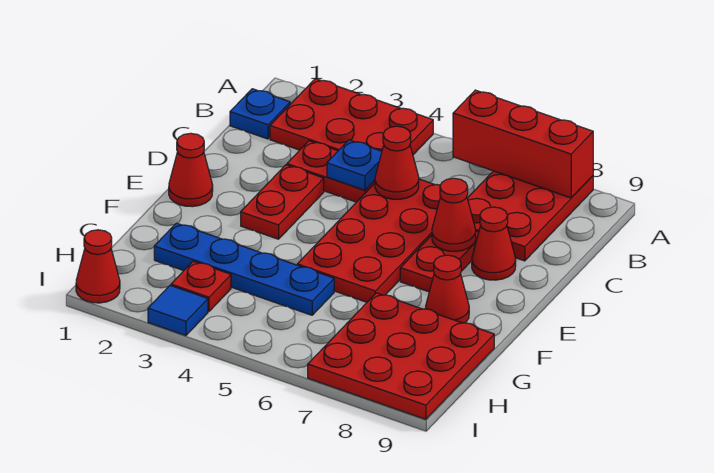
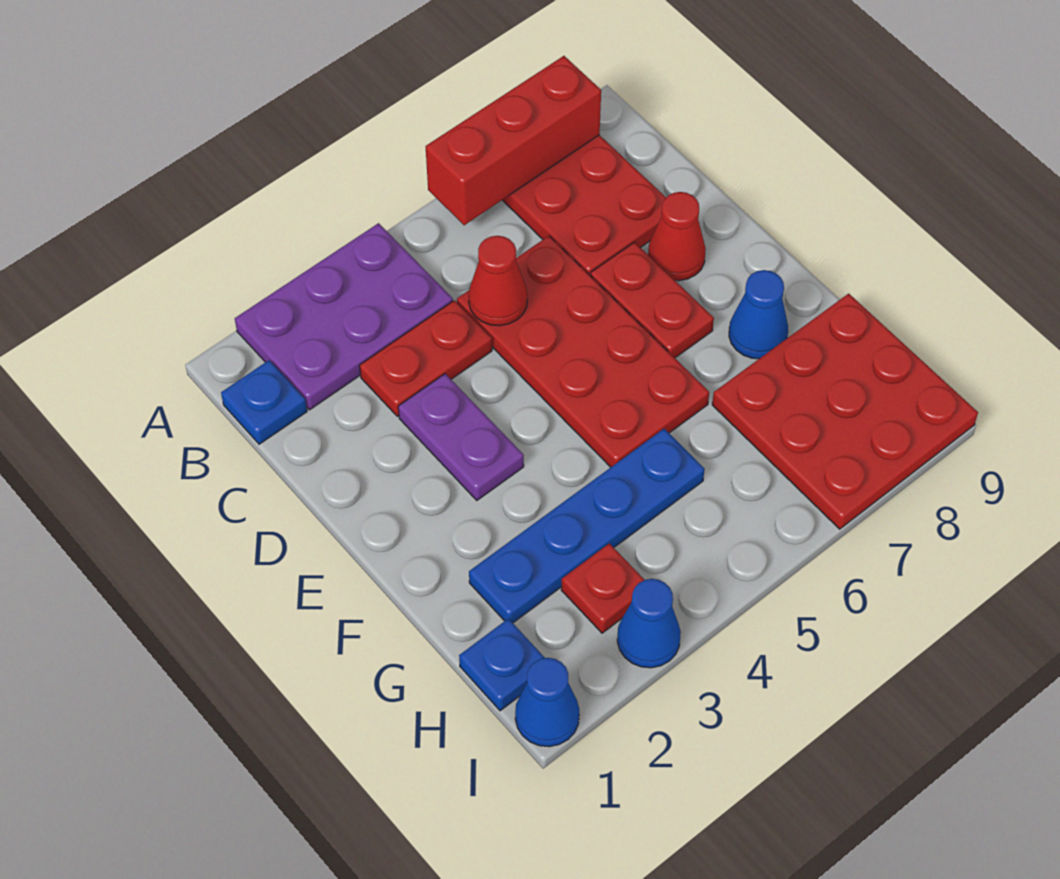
red plate A2:B4 level 1 -> purple plate A2:B4 level 1
blue plate C4 level 2 -> blue plate H1 level 1
red plate D3:E3 level 1 -> purple plate D3:E3 level 1
red cone D7 level 2 -> none
red cone E1 level 1 -> none
red cone F8 level 1 -> blue cone F8 level 1
red cone I1 level 1 -> blue cone I1 level 1
blue tile I3 level 1 -> blue cone I3 level 1

